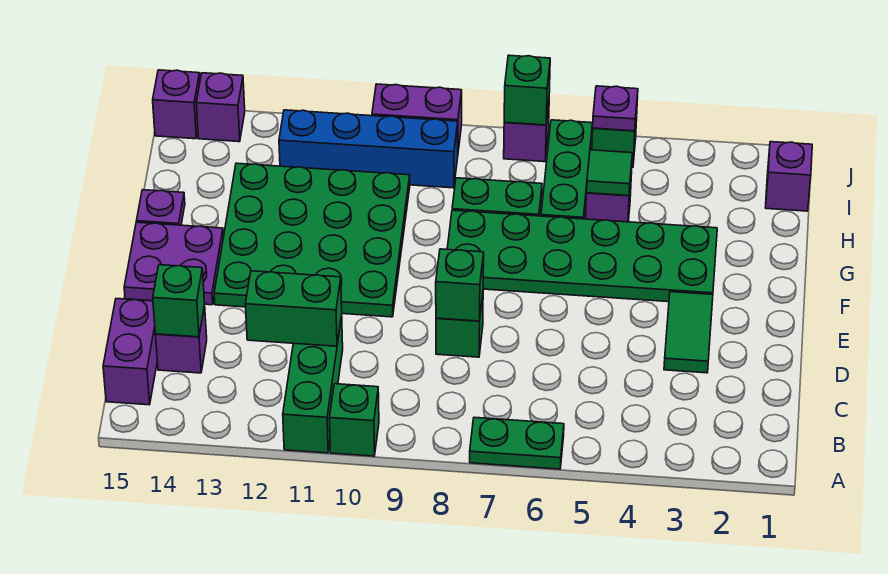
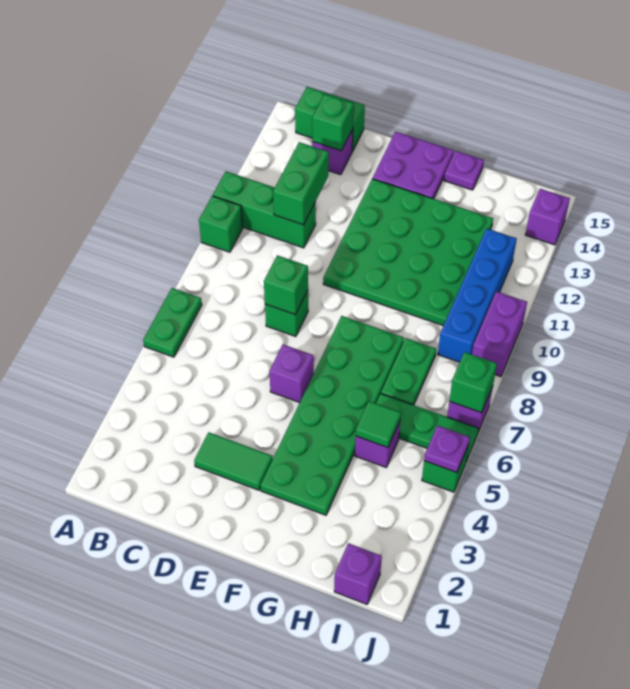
purple brick B15:C15 level 1 -> green brick B15:C15 level 1
purple brick J15 level 1 -> purple brick E6 level 1

